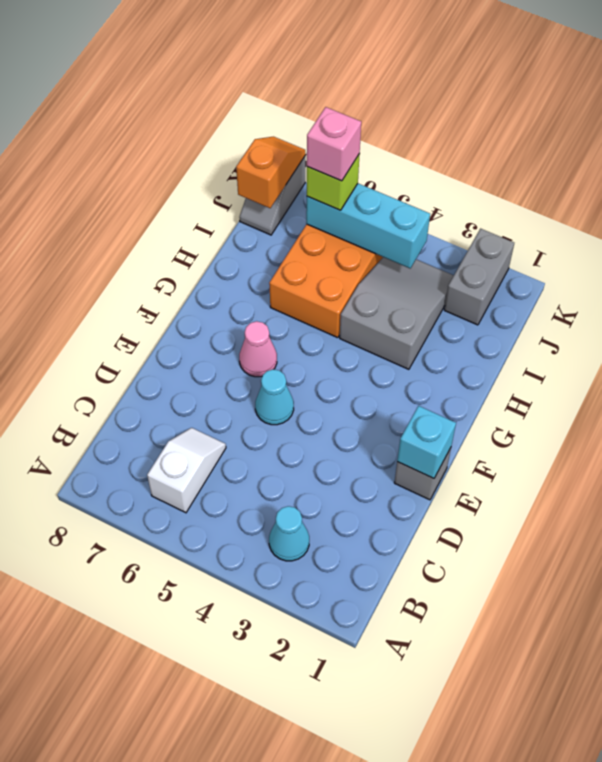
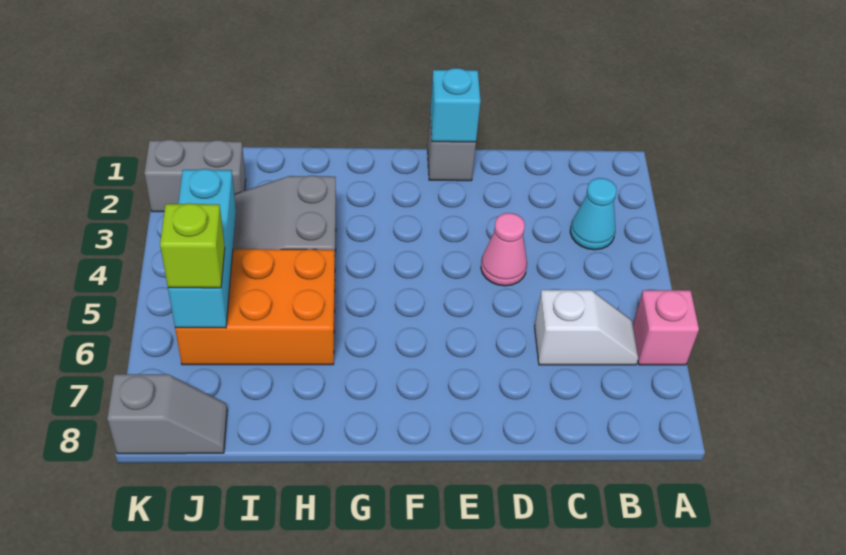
white slope B6:C6 level 1 top B -> white slope B6:C6 level 1 top C
cyan cone E5 level 1 -> none
pink cone F6 level 1 -> pink cone D4 level 1
pink brick J6 level 4 -> pink brick A6 level 1
orange slope J8:K8 level 2 top J -> none

